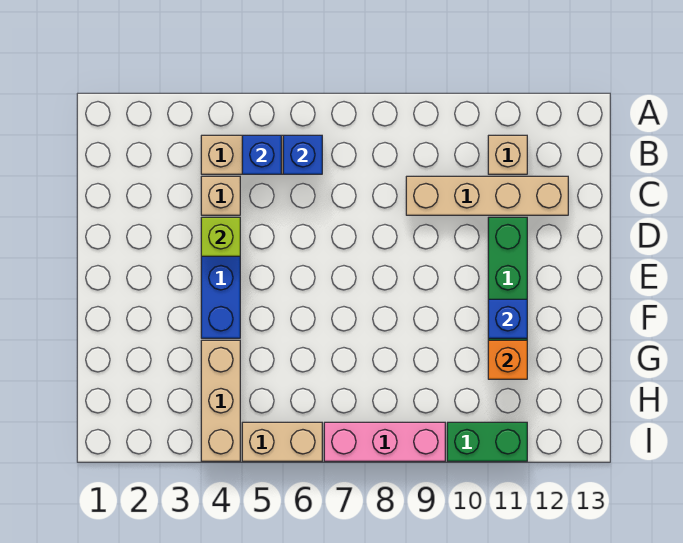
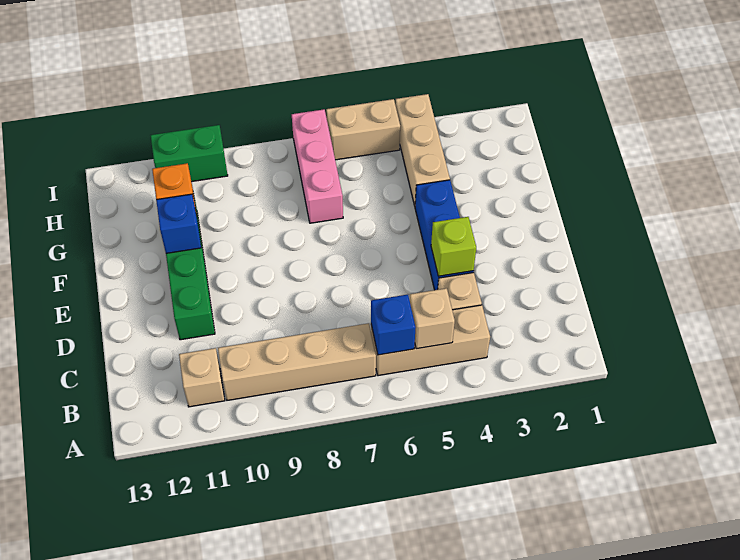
blue brick B5 level 2 -> tan brick B5 level 2
tan brick C9:C12 level 1 -> tan brick B7:B10 level 1
pink brick I7:I9 level 1 -> pink brick G7:I7 level 1

